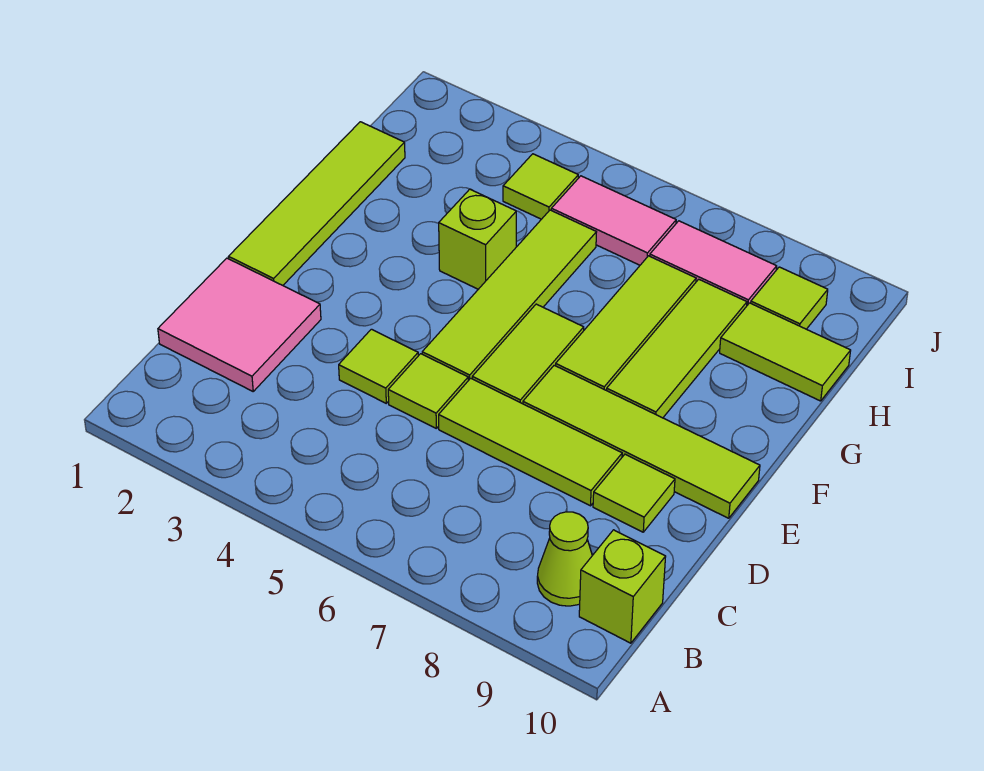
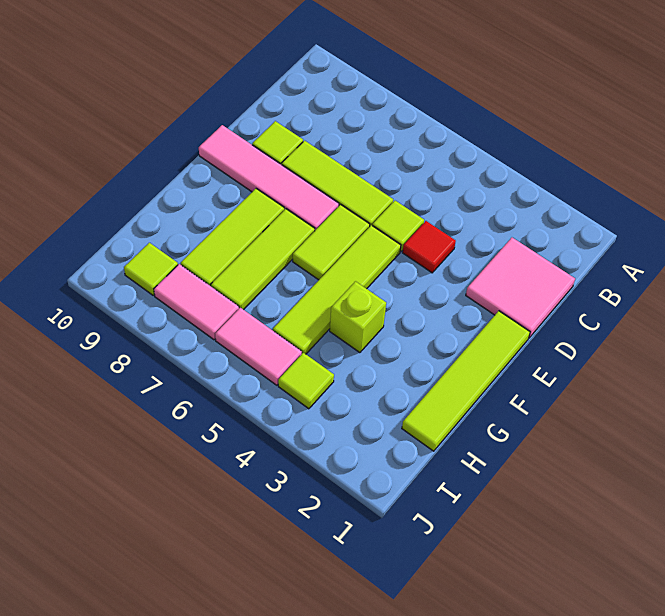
lime cone B9 level 1 -> none
lime brick B10 level 1 -> none
lime tile D4 level 1 -> red tile D4 level 1
lime tile E7:E10 level 1 -> pink tile E7:E10 level 1
lime tile H9:H10 level 1 -> none

